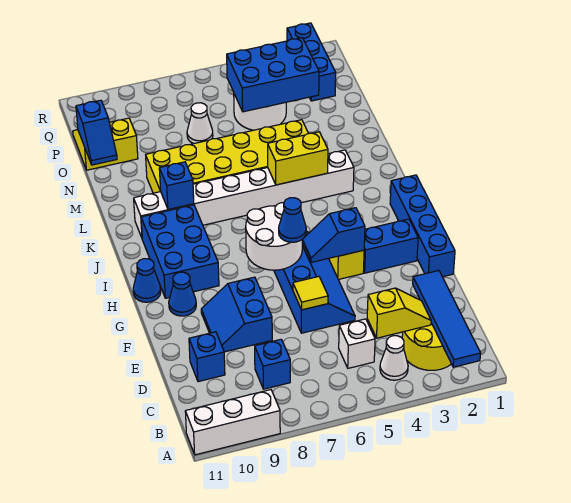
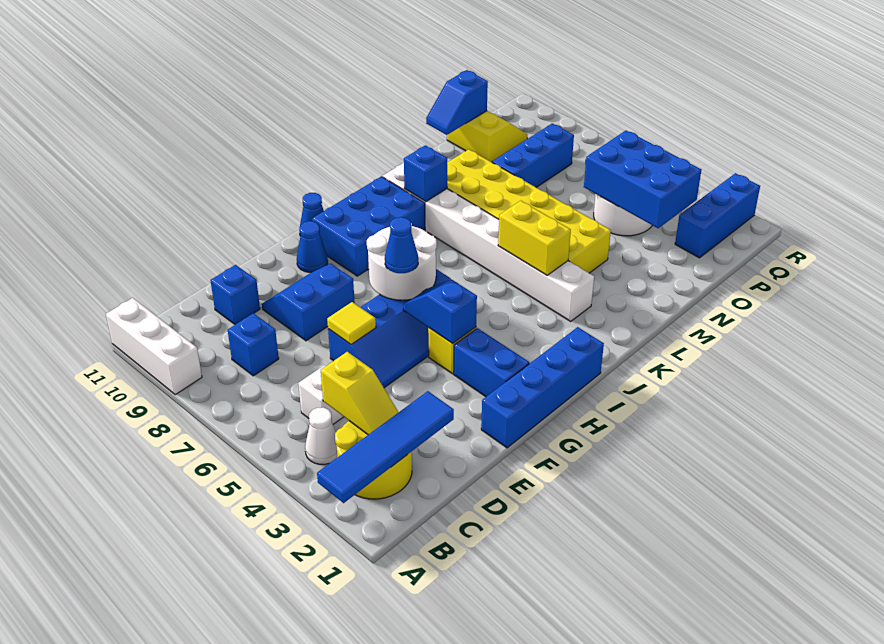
none -> blue brick N8:P8 level 1
white cone O7 level 1 -> none

